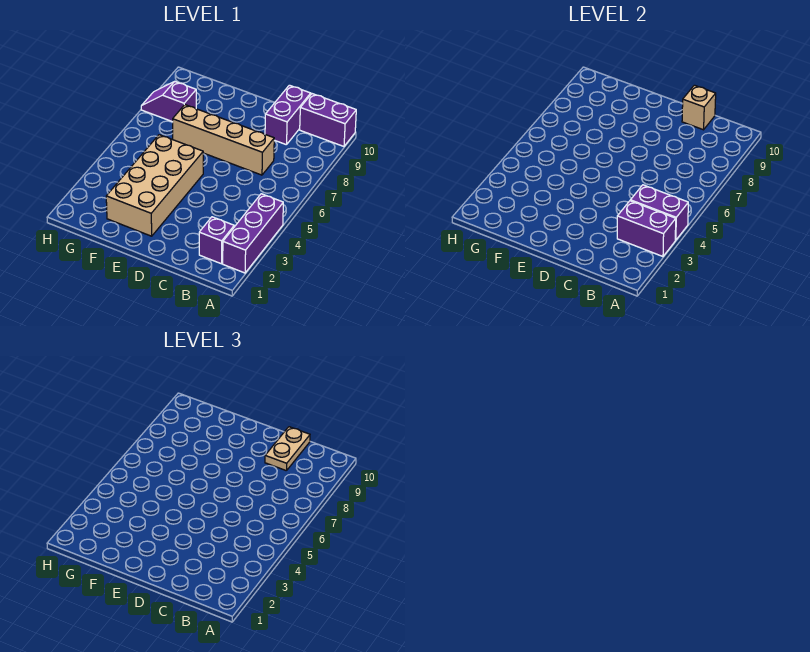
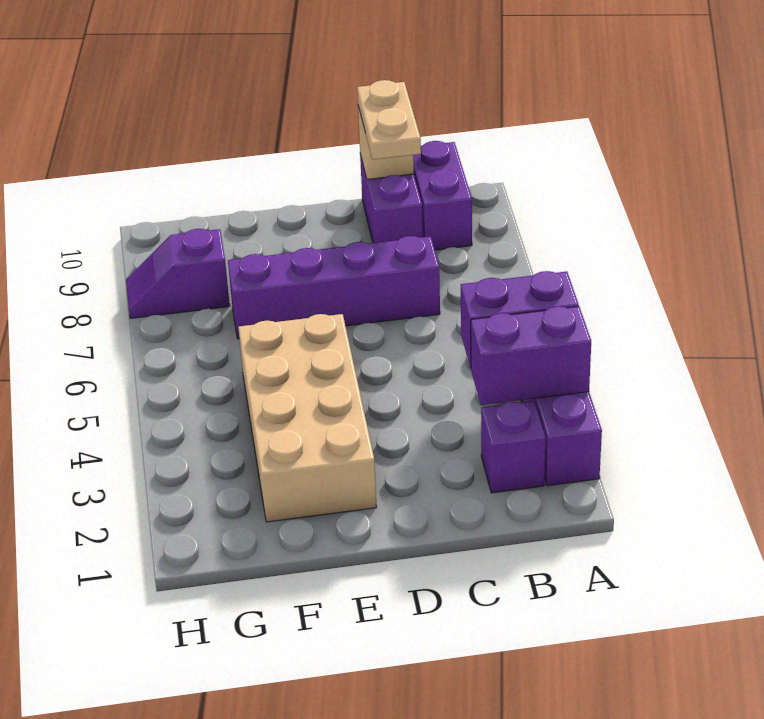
purple brick A10:B10 level 1 -> purple brick B9:B10 level 1
tan brick C7:F7 level 1 -> purple brick C7:F7 level 1

